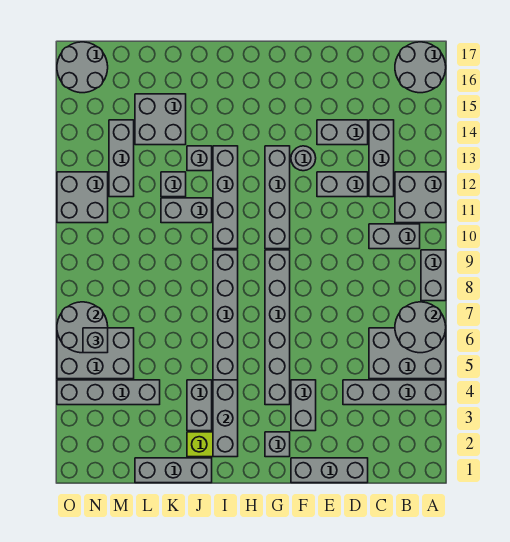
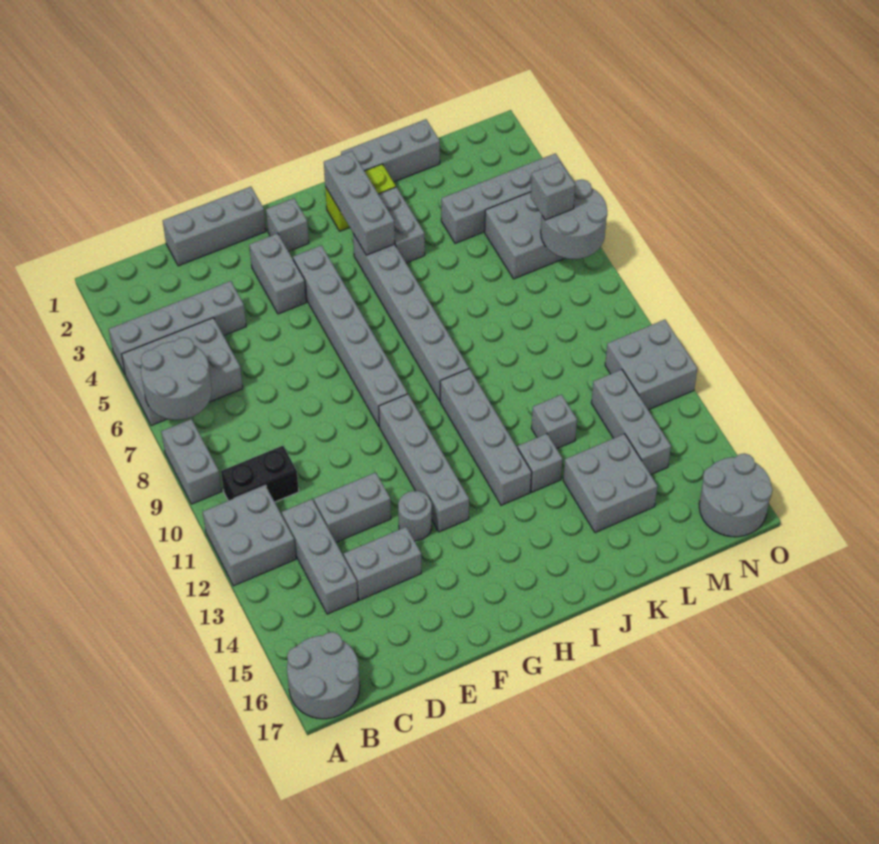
grey brick B10:C10 level 1 -> black brick B10:C10 level 1
grey brick J11:K11 level 1 -> none

